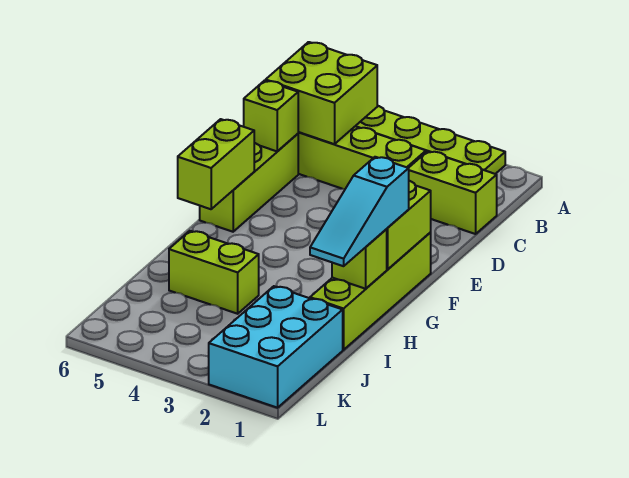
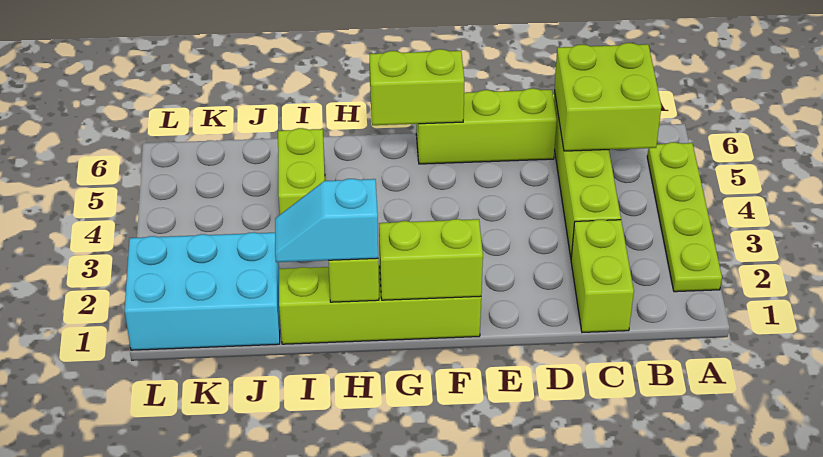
lime brick D6 level 2 -> none
cyan slope G1:I1 level 3 top G -> cyan slope H1:I1 level 3 top H

